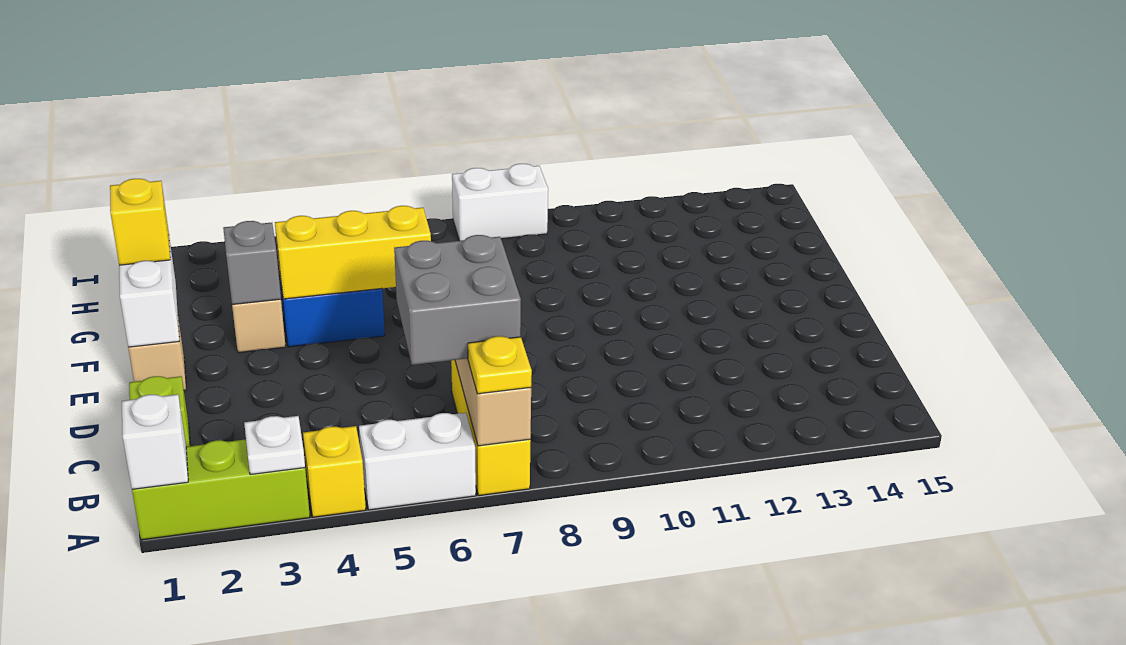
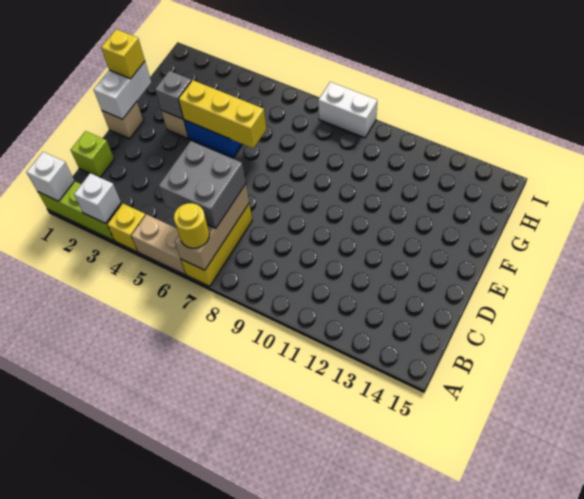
white plate A3 level 2 -> white brick A3 level 2
white brick A5:A6 level 1 -> tan brick A5:A6 level 1
yellow plate A7 level 3 -> yellow round brick A7 level 3

